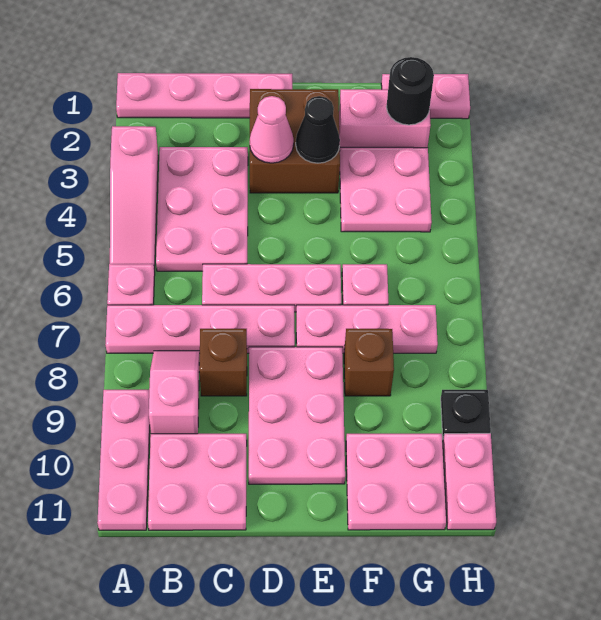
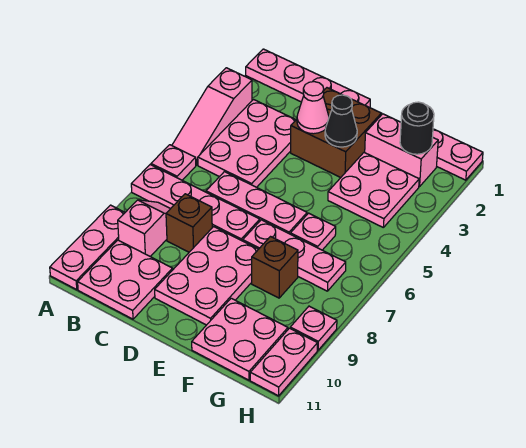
black plate H9 level 1 -> pink plate H9 level 1

